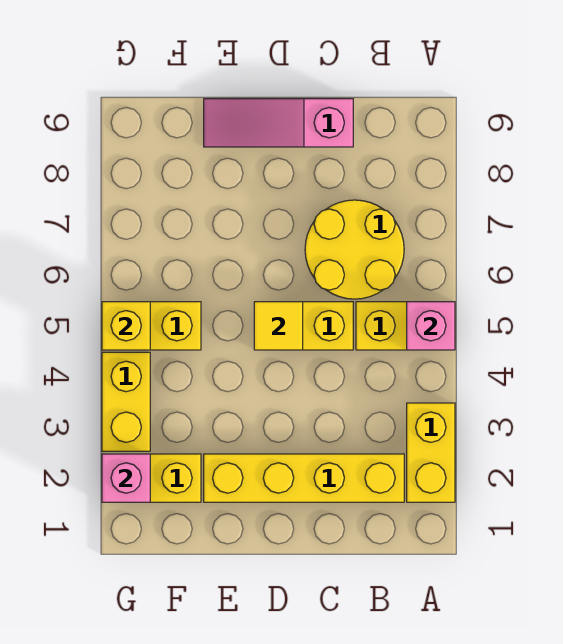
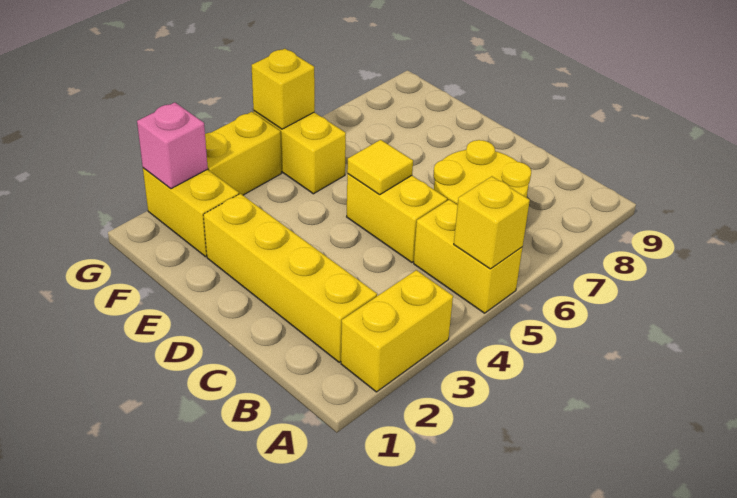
pink brick A5 level 2 -> yellow brick A5 level 2
pink slope C9:E9 level 1 top C -> none

